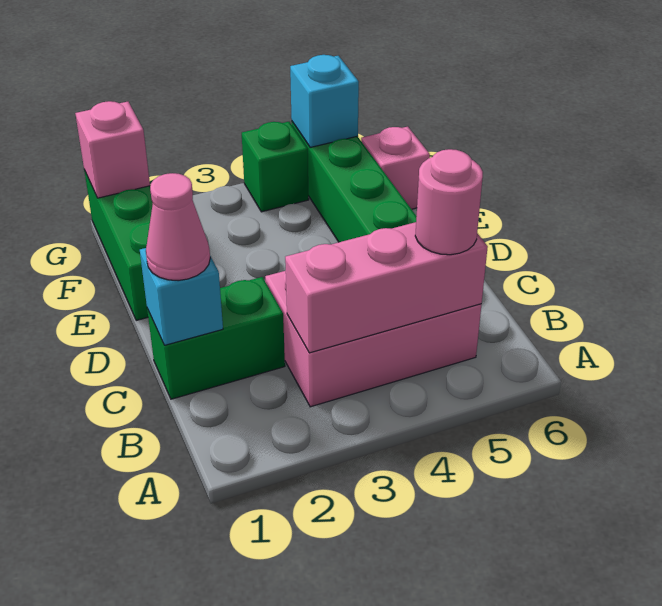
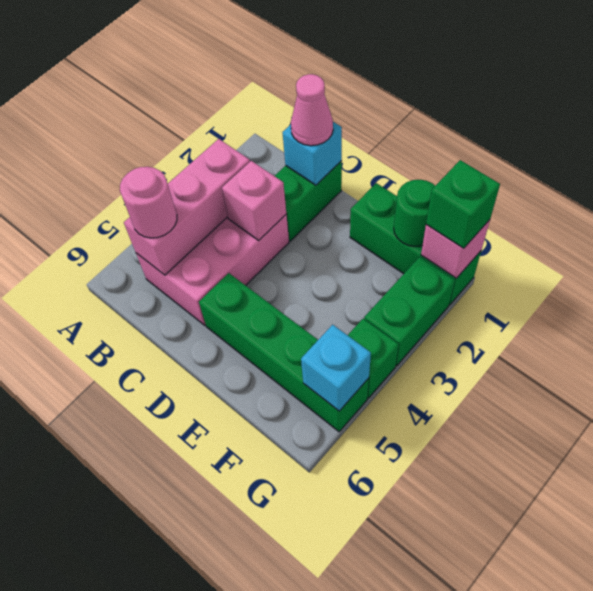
none -> green round brick F1 level 2
pink brick F6 level 1 -> pink brick C3 level 2
none -> green brick G1 level 3
none -> green brick G2:G3 level 1

